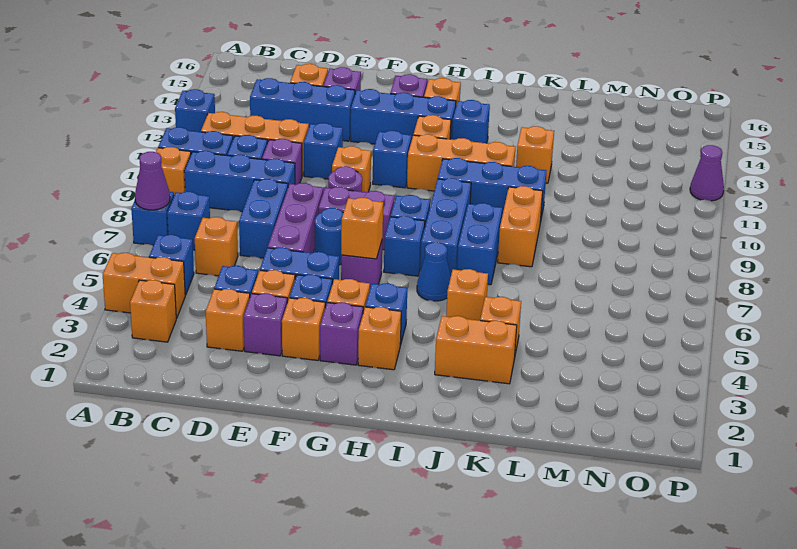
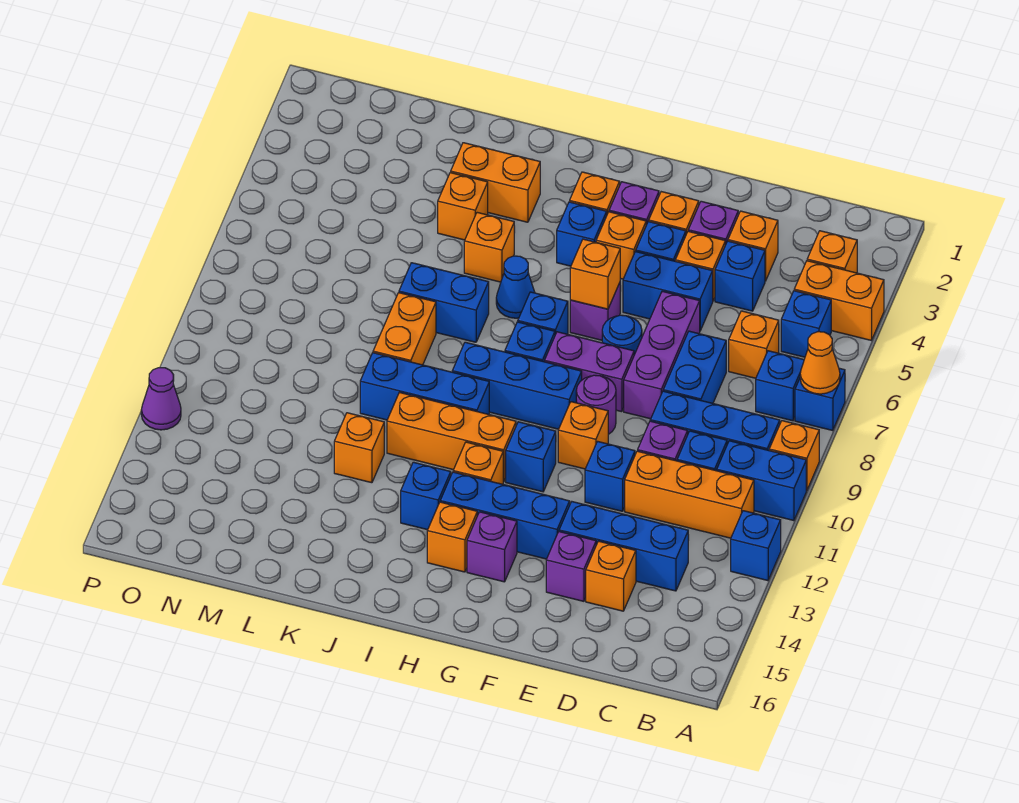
purple cone A7 level 2 -> orange cone A7 level 2
blue brick I7:I9 level 1 -> blue brick G9:I9 level 1
blue brick J7:J8 level 1 -> blue brick J7:K7 level 1

